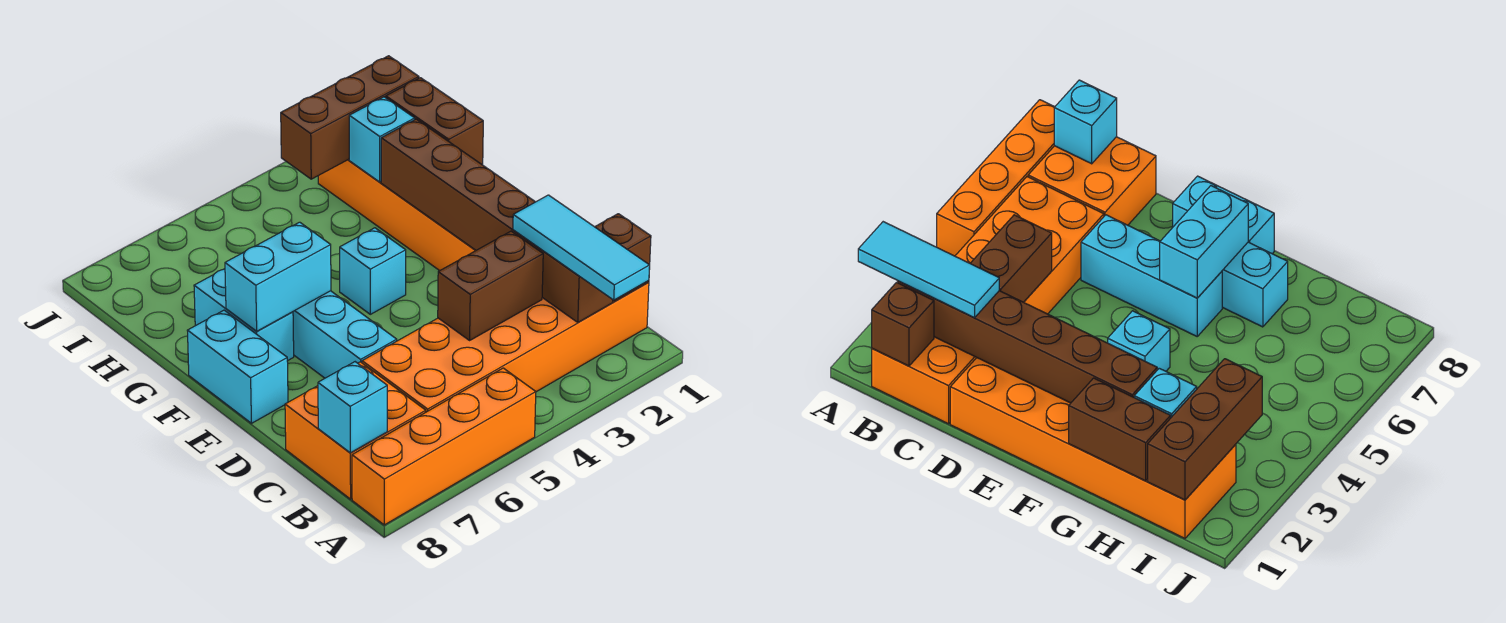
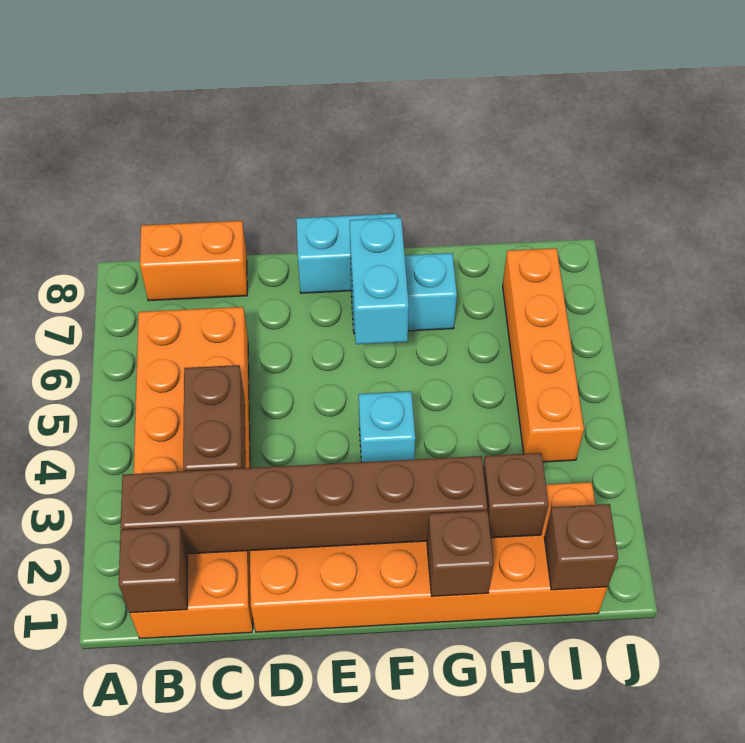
cyan tile A2:C2 level 3 -> none
orange brick A5:A8 level 1 -> orange brick I4:I7 level 1
orange brick B7:C8 level 1 -> orange brick B8:C8 level 1
cyan brick B8 level 2 -> none
cyan brick D6:F6 level 1 -> none
brown brick G1:H1 level 2 -> brown brick G1 level 2
cyan brick H2 level 2 -> brown brick H2 level 2
brown brick I1:I3 level 2 -> brown brick I1 level 2

